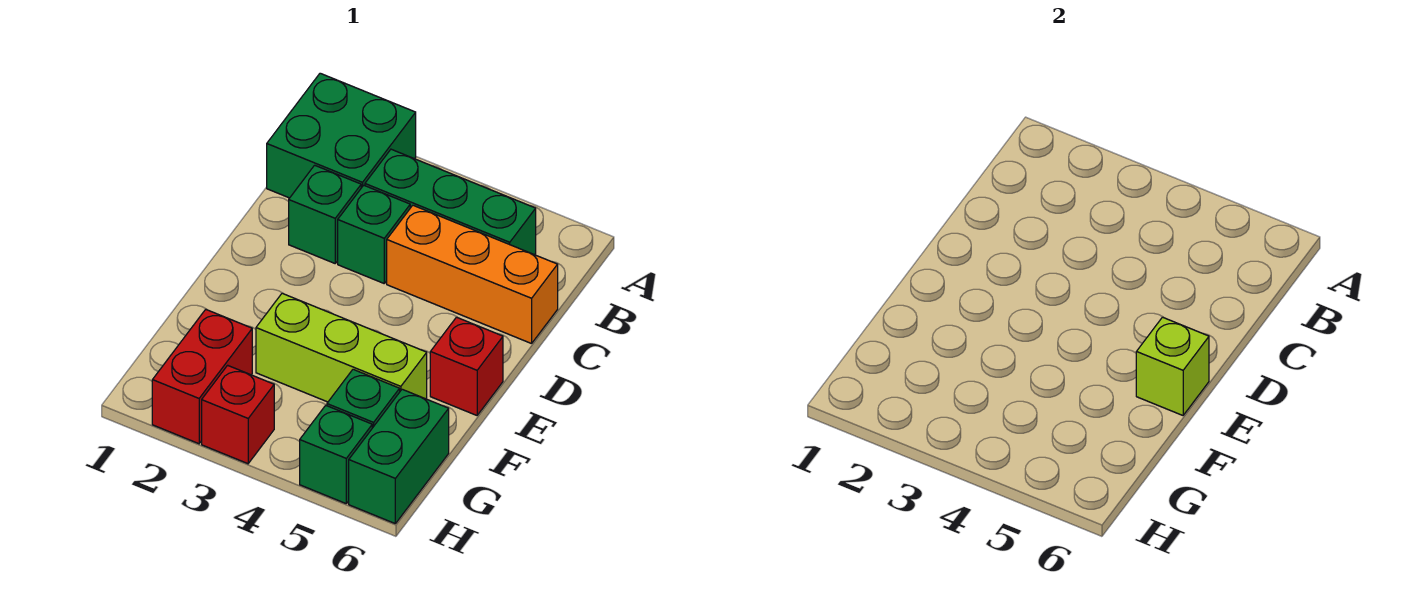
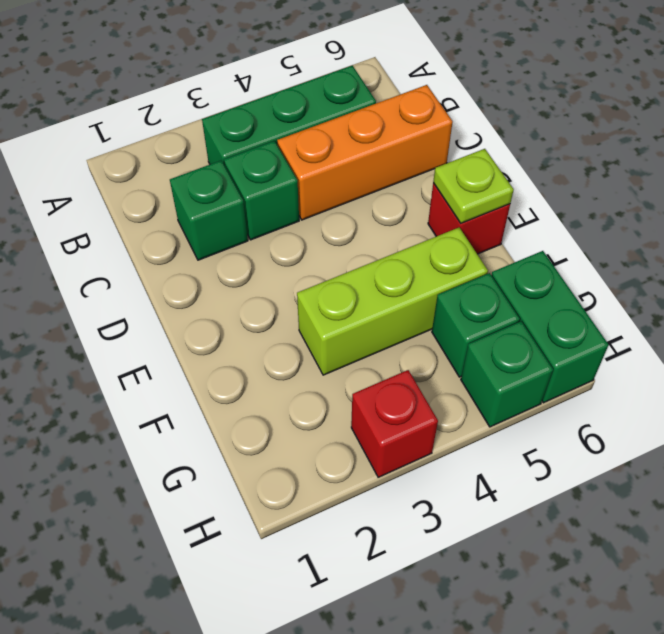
green brick A1:B2 level 1 -> none
lime brick E6 level 2 -> lime plate E6 level 2
red brick G2:H2 level 1 -> none

